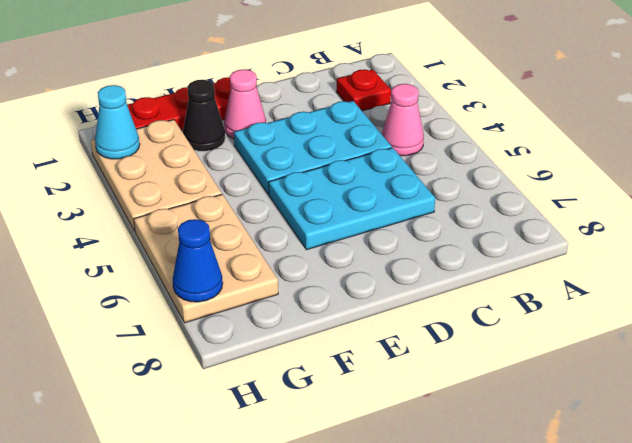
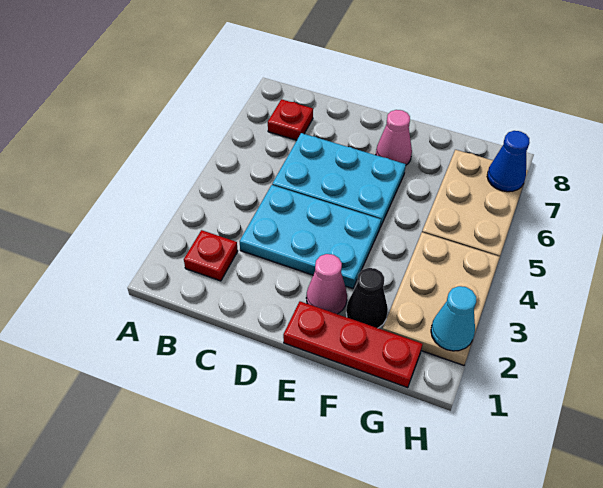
pink cone B4 level 1 -> pink cone E7 level 1
none -> red plate B7 level 1

